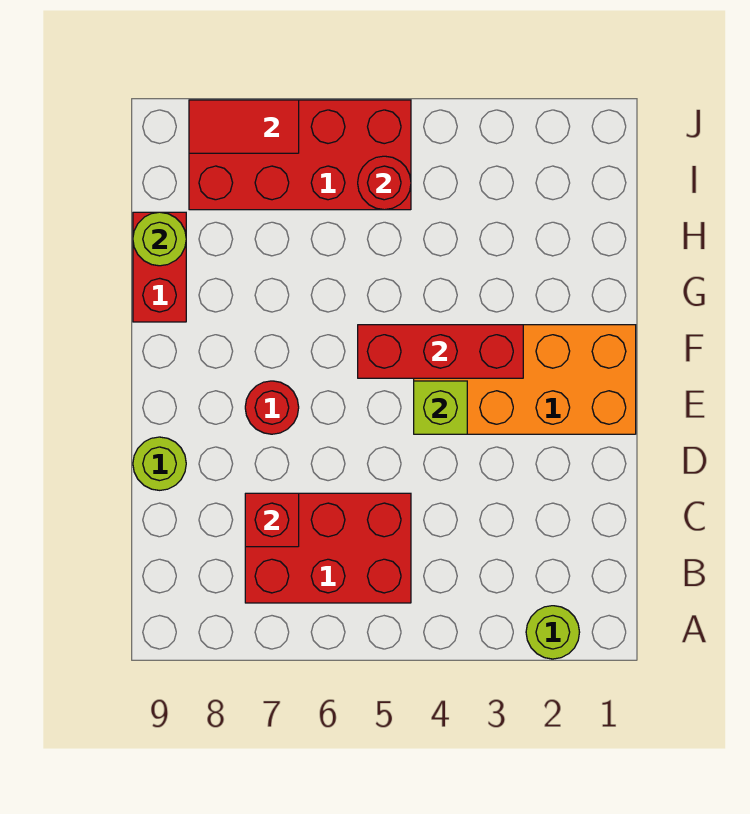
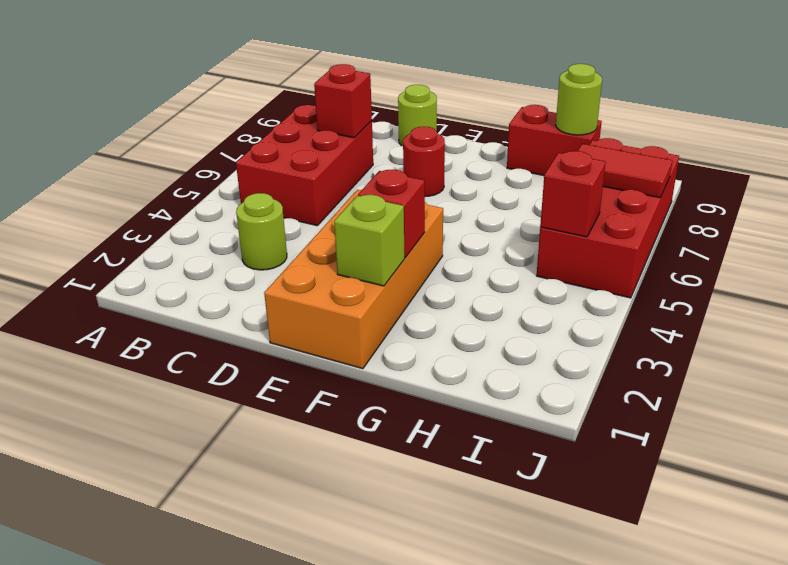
lime round brick A2 level 1 -> lime round brick C3 level 1
lime brick E4 level 2 -> lime brick F2 level 2
red brick F3:F5 level 2 -> red brick F3 level 2
red round brick I5 level 2 -> red brick I5 level 2
red tile J7:J8 level 2 -> red tile I7:J7 level 2

